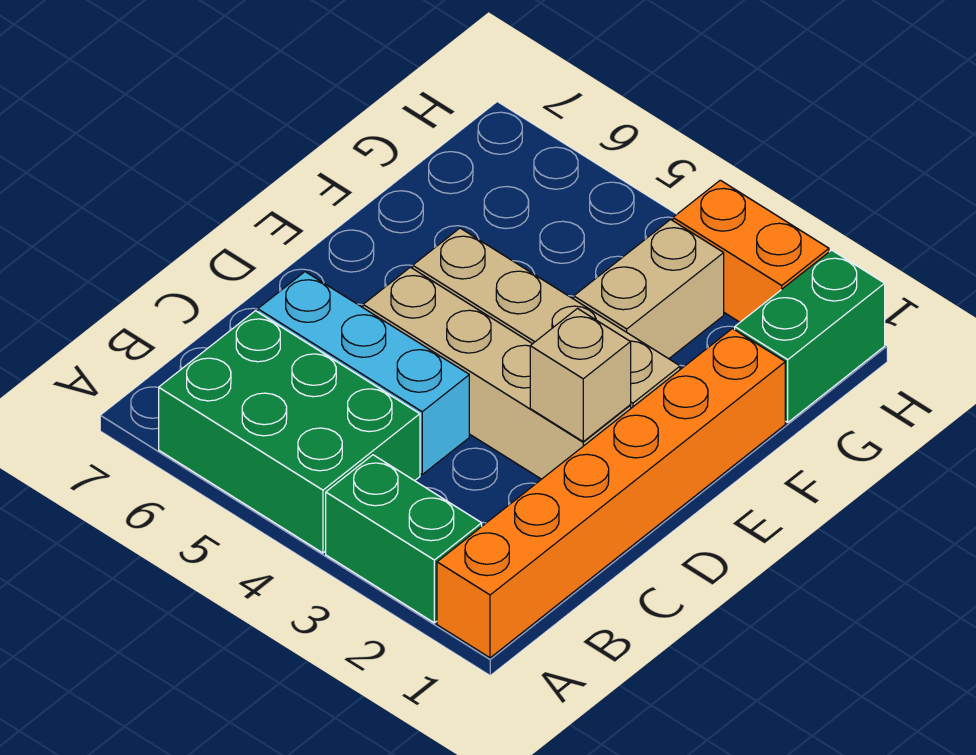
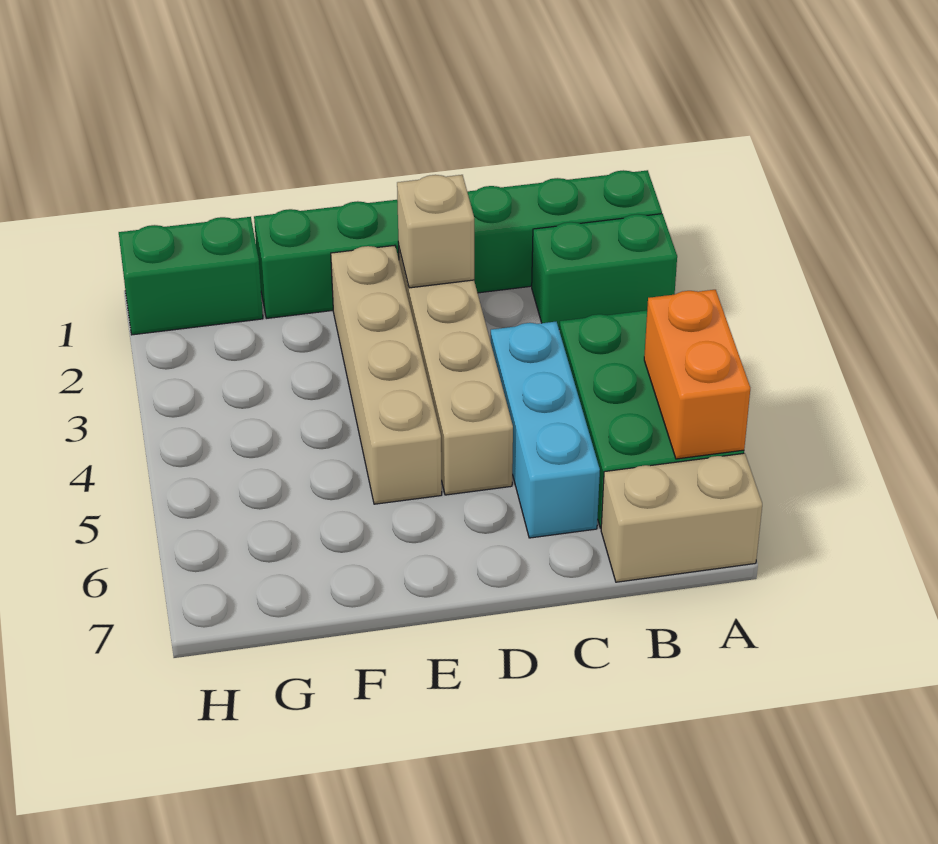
orange brick A1:F1 level 1 -> green brick A1:F1 level 1
green brick A2:A3 level 1 -> green brick A2:B2 level 1
tan brick F3:G3 level 1 -> tan brick A7:B7 level 1
orange brick H2:H3 level 1 -> orange brick A5:A6 level 2

